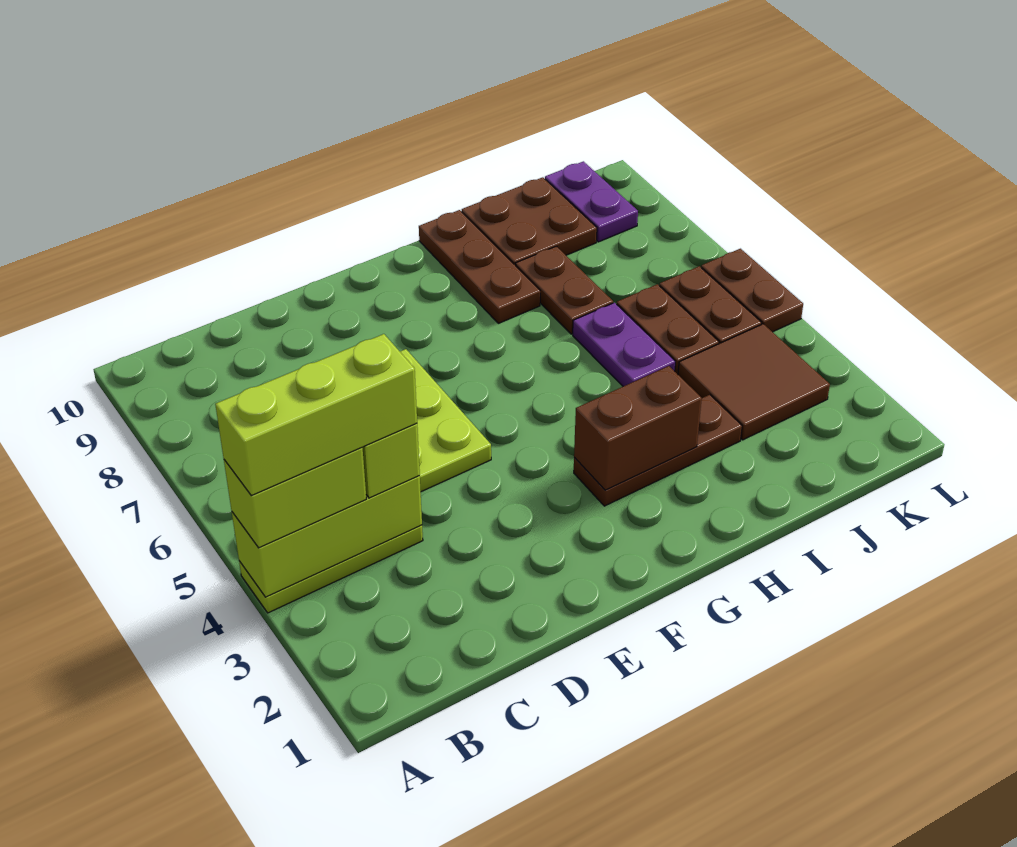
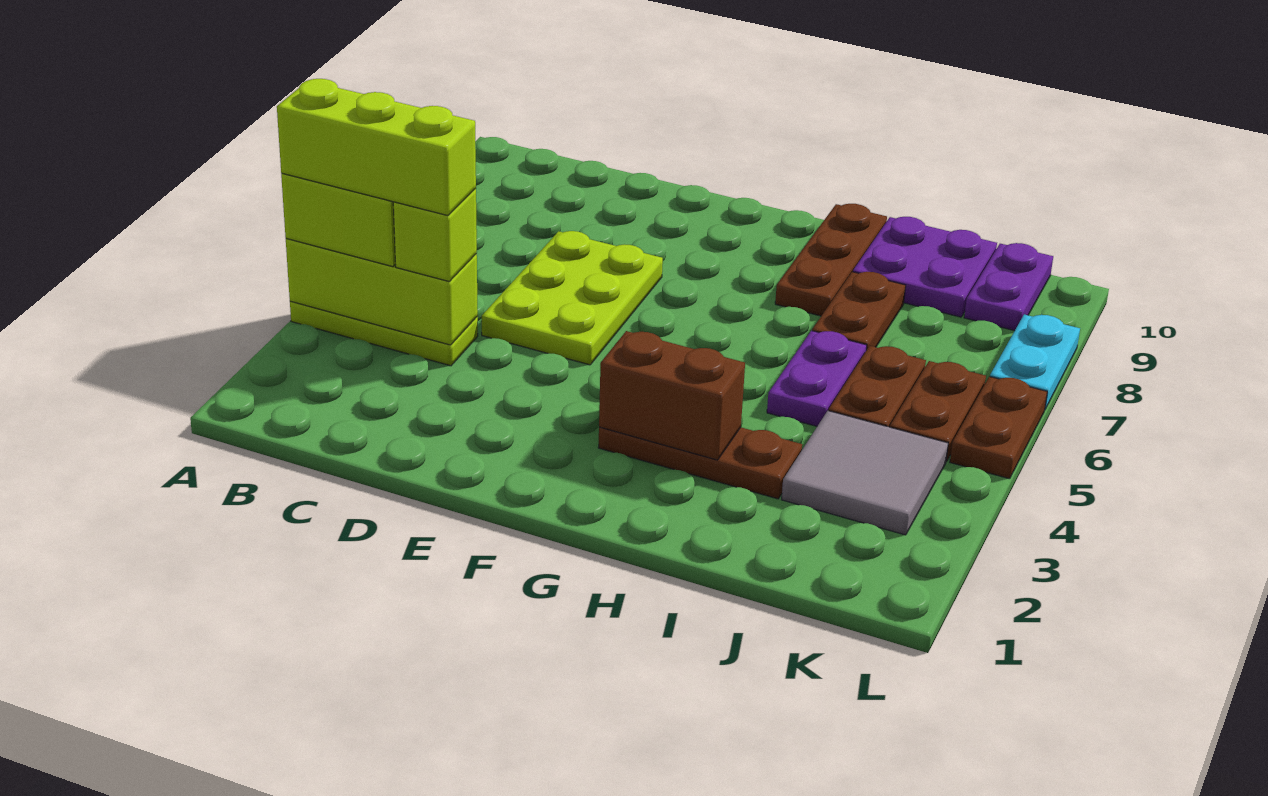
brown plate I9:J10 level 1 -> purple plate I9:J10 level 1
brown tile J3:K4 level 1 -> grey tile J3:K4 level 1
none -> cyan plate L7:L8 level 1

